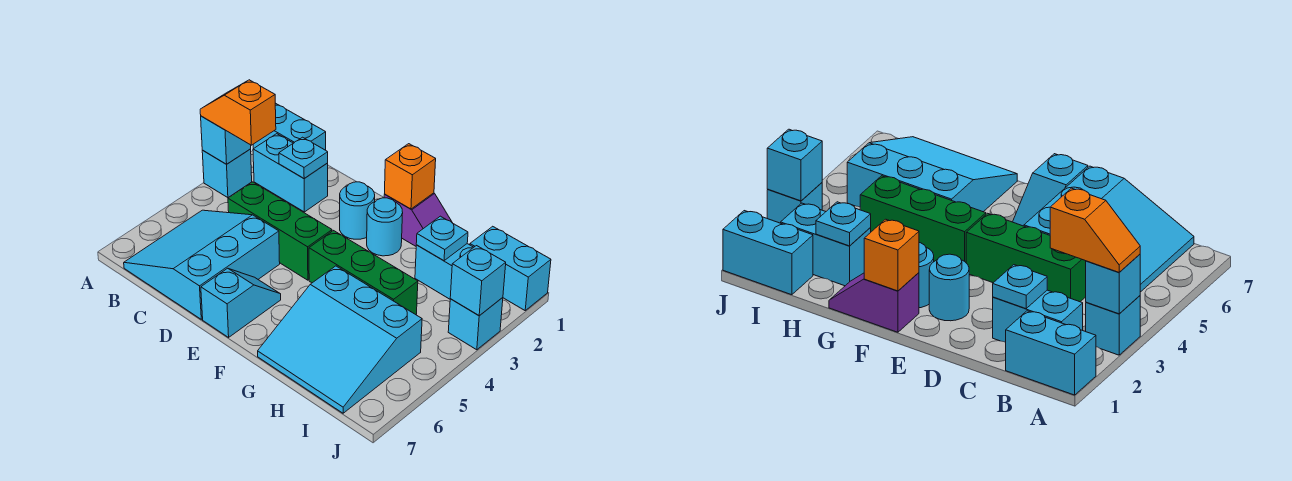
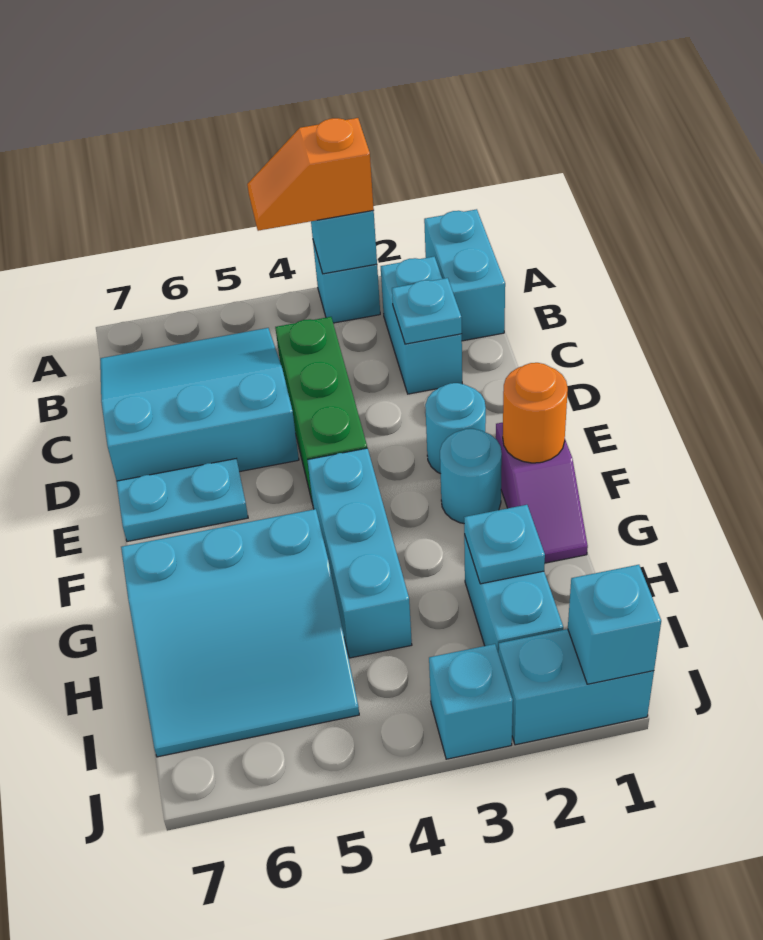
orange slope A3:B3 level 3 top B -> orange slope A3:A4 level 3 top 3
cyan slope E6:E7 level 1 top 7 -> cyan plate E6:E7 level 1
orange brick F1 level 2 -> orange round brick F1 level 2
green brick F4:H4 level 1 -> cyan brick F4:H4 level 1
cyan slope G5:I7 level 1 top 5 -> cyan slope G5:I7 level 1 top G
cyan brick I1:J1 level 1 -> cyan brick J1:J2 level 1
cyan brick J3 level 2 -> cyan brick J1 level 2

